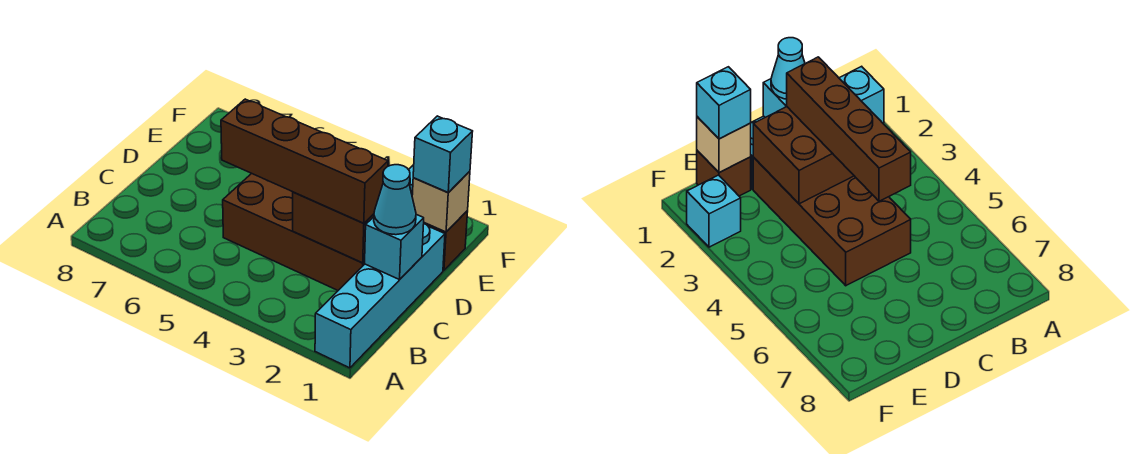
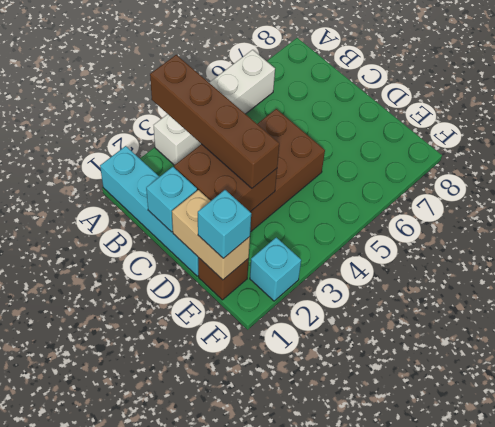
none -> white brick A3:A6 level 1
cyan cone C1 level 3 -> none
brown brick C2:C5 level 3 -> brown brick A3:D3 level 3
tan brick E1 level 2 -> tan brick D1:E1 level 2

